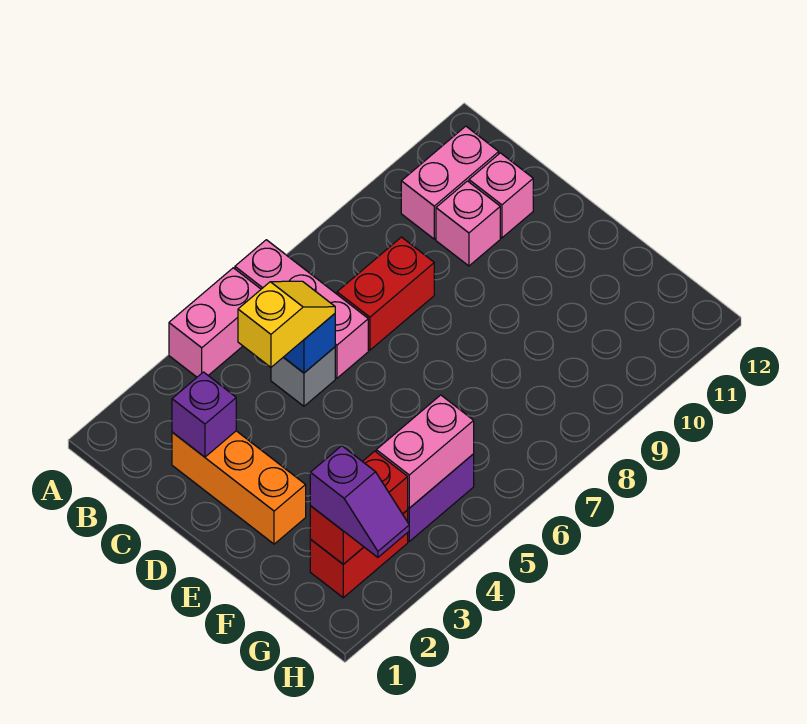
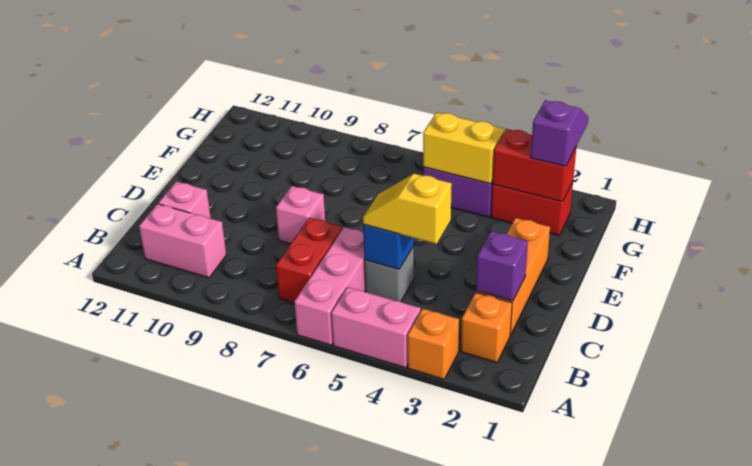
none -> orange brick A3 level 1
none -> orange brick B2 level 1
red brick C7:C8 level 1 -> red brick B7:C7 level 1
pink brick C10 level 1 -> pink brick D8 level 1
pink brick G4:G5 level 2 -> yellow brick G4:G5 level 2

